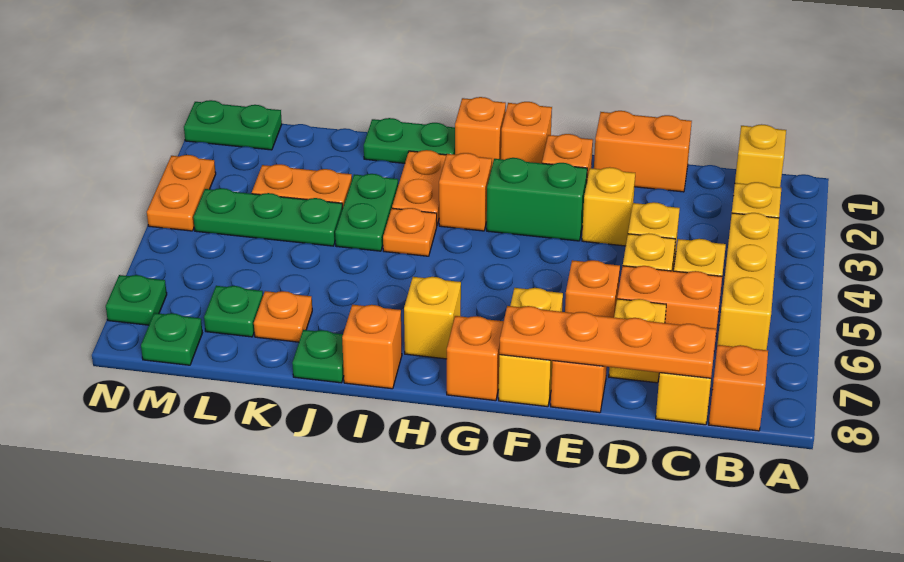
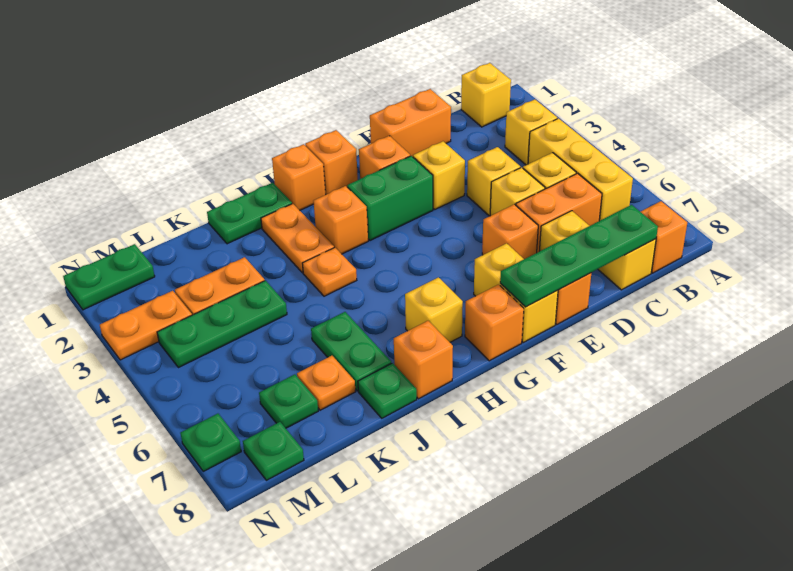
orange plate C8:F8 level 2 -> green plate C8:F8 level 2
green plate J3:J4 level 1 -> green plate J6:J7 level 1
orange plate N3:N4 level 1 -> orange plate M3:N3 level 1

